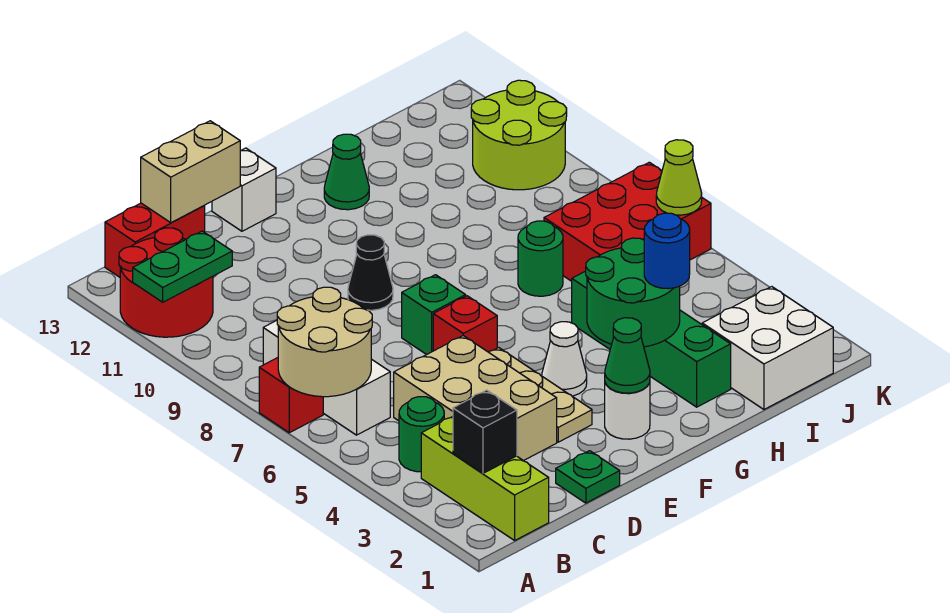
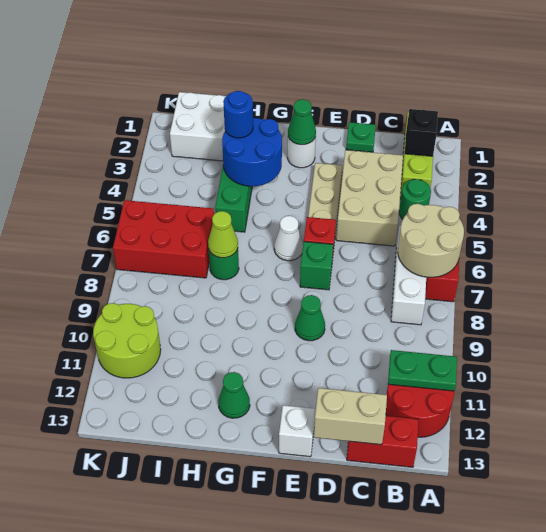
black cone E9 level 1 -> green cone E9 level 1
white cone F4 level 1 -> white cone F6 level 1
green round brick G3:H4 level 2 -> blue round brick G3:H4 level 2
lime cone K6 level 2 -> lime cone H7 level 2

